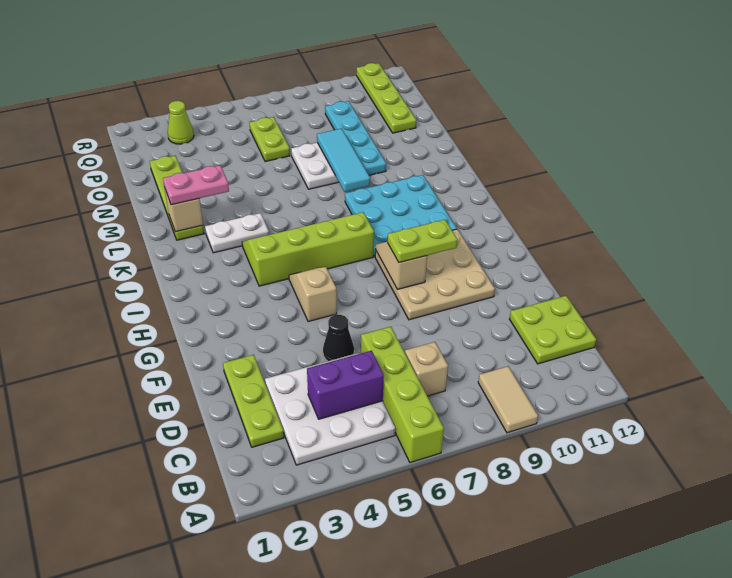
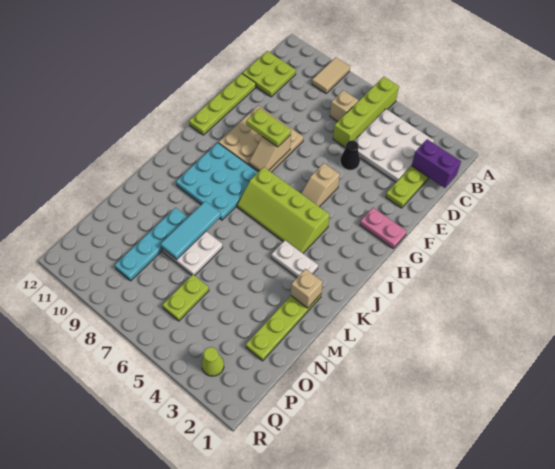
purple brick C4:C5 level 2 -> purple brick C1:C2 level 2
pink plate L2:L3 level 3 -> pink plate G1:G2 level 1
lime plate O11:R11 level 1 -> lime plate E12:H12 level 1

